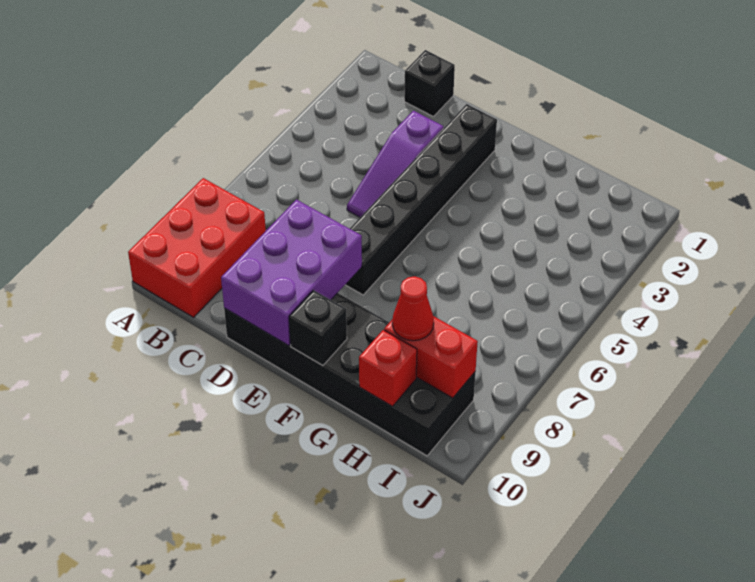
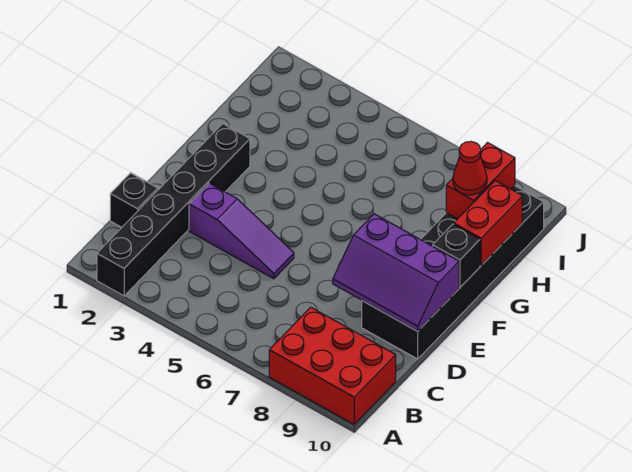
purple brick D8:E10 level 2 -> purple slope D8:E10 level 2 top E
black brick E2:E7 level 1 -> black brick A2:F2 level 1
red brick H10 level 2 -> red brick G10:H10 level 2

